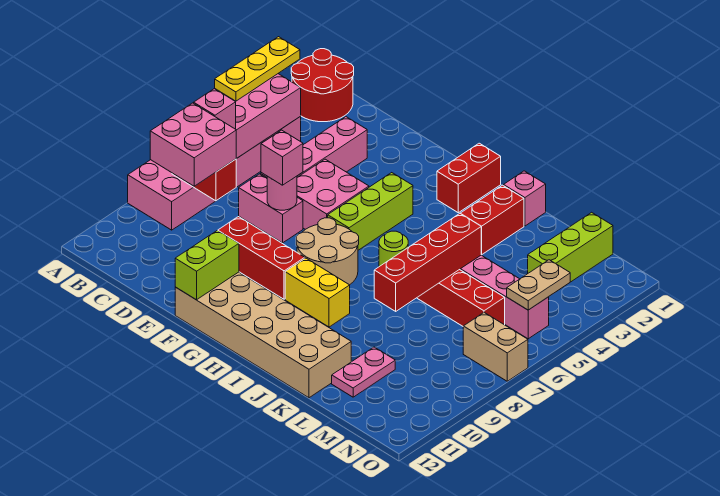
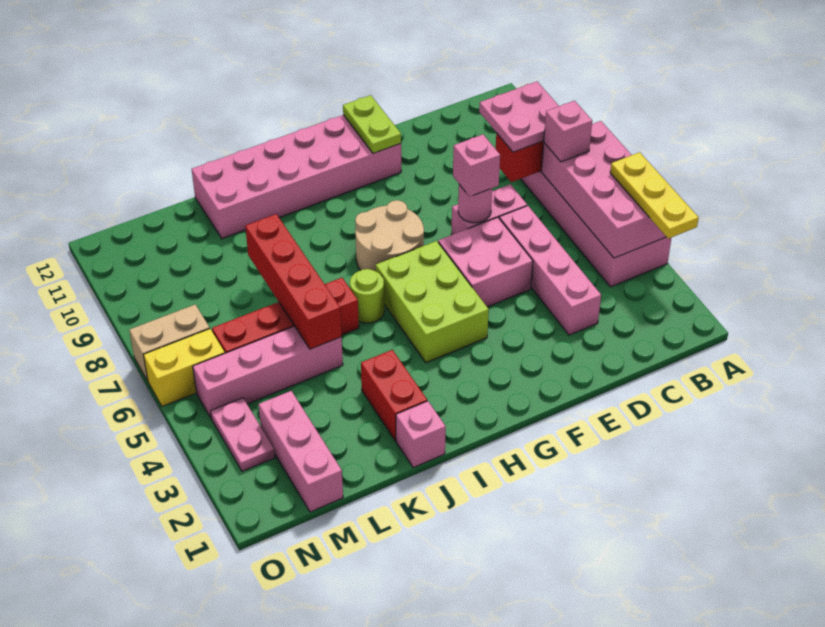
red round brick A1:B2 level 1 -> none
pink brick B8:C9 level 3 -> pink plate B8:C9 level 3
red brick E9:G9 level 1 -> none
tan brick F11:K12 level 1 -> pink brick F11:K12 level 1
lime brick F11:F12 level 2 -> lime plate F11:F12 level 2
lime brick G4:G6 level 1 -> lime brick G4:H6 level 1
red brick H1:H2 level 1 -> none
yellow brick H9:I9 level 1 -> yellow brick N6:O6 level 1
pink plate L10:L11 level 1 -> pink plate N3:N4 level 1
lime brick M1:M3 level 1 -> pink brick M1:M3 level 1
tan plate N4:N5 level 2 -> none

